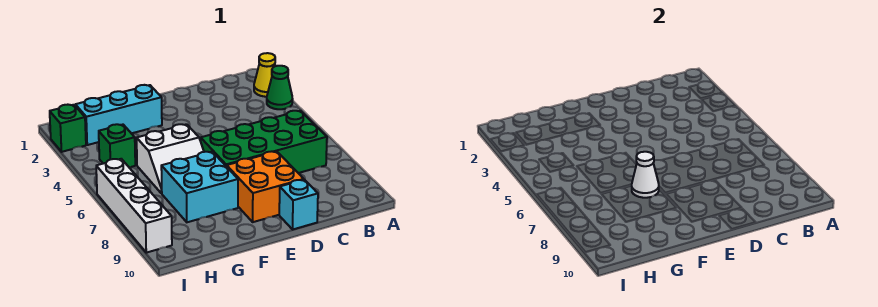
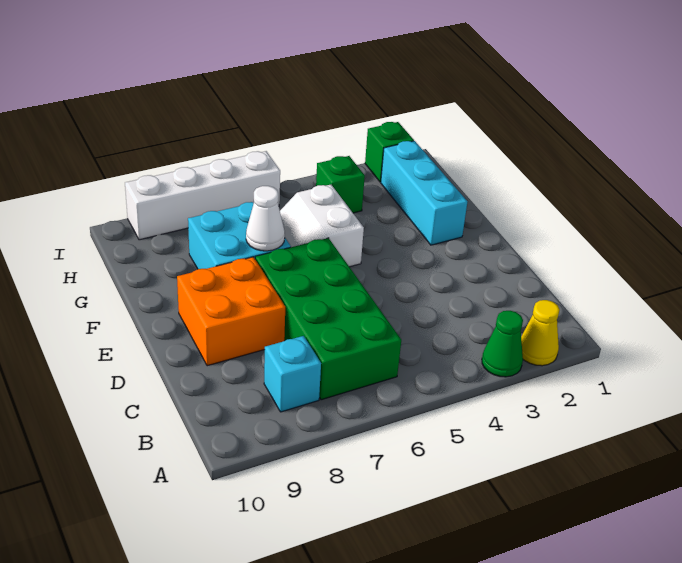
cyan brick D10 level 1 -> cyan brick B8 level 1

